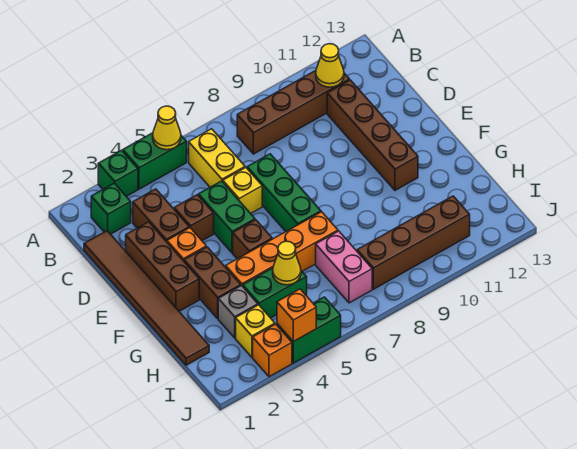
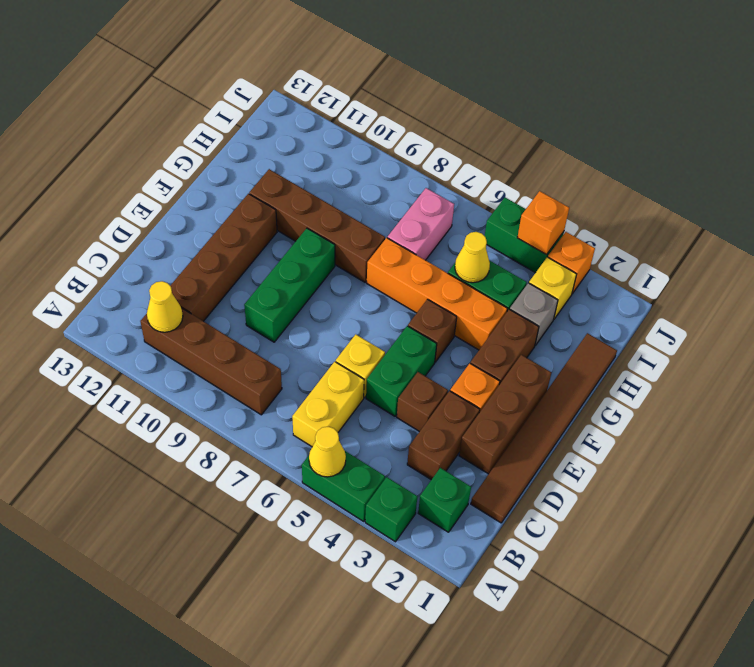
green brick D7:F7 level 1 -> green brick D9:F9 level 1
brown brick I8:I11 level 1 -> brown brick G8:G11 level 1

